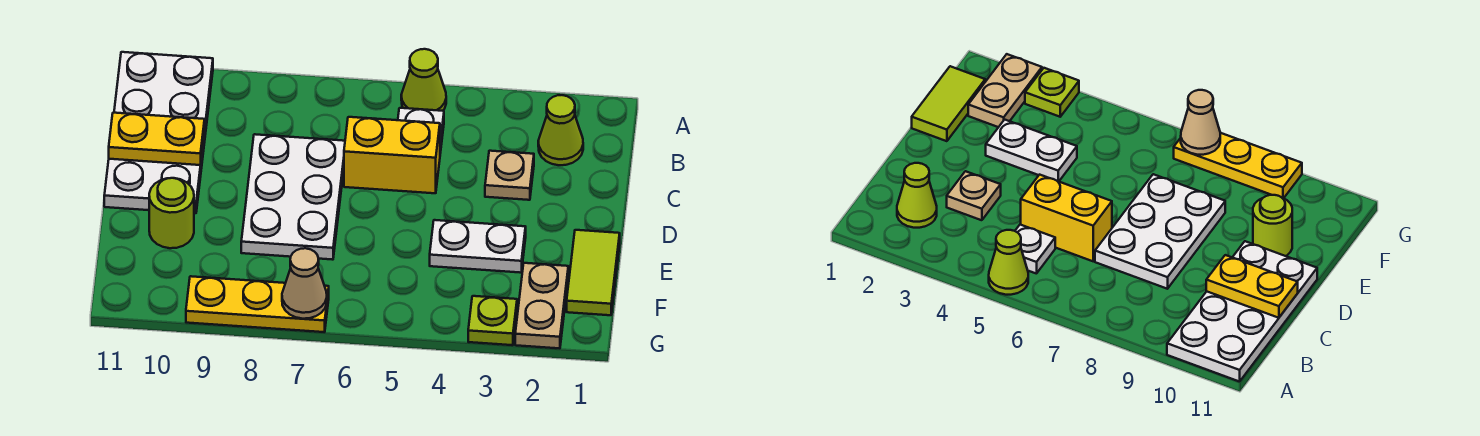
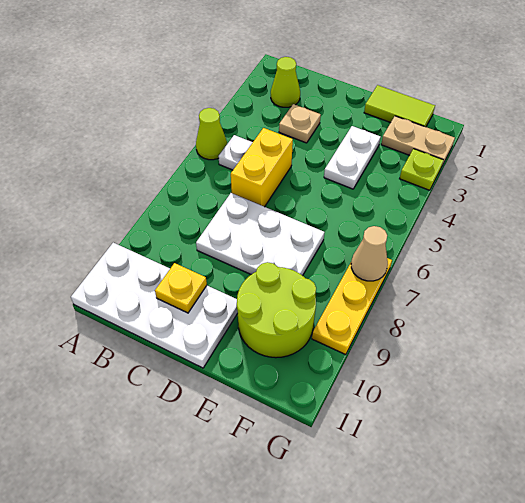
yellow plate C10:C11 level 2 -> yellow plate C10 level 2
lime round brick E10 level 1 -> lime round brick E9:F10 level 1

